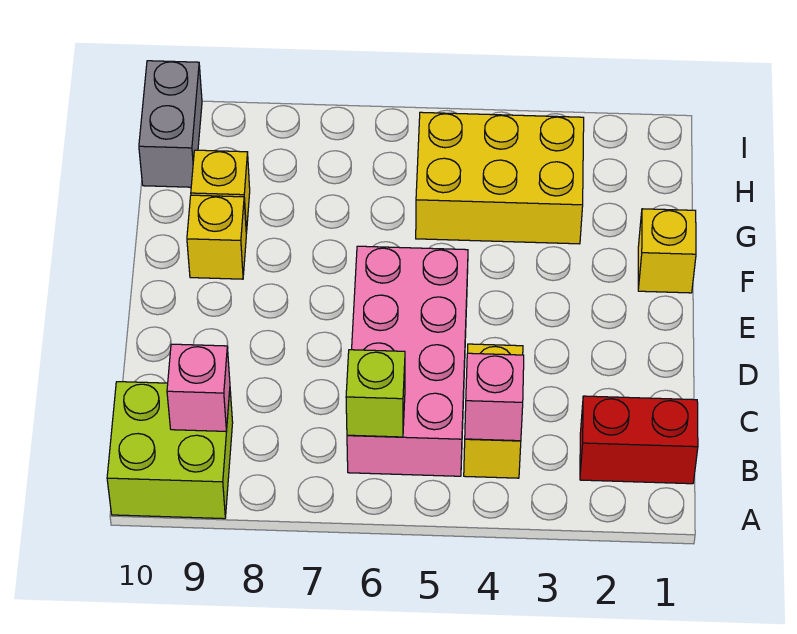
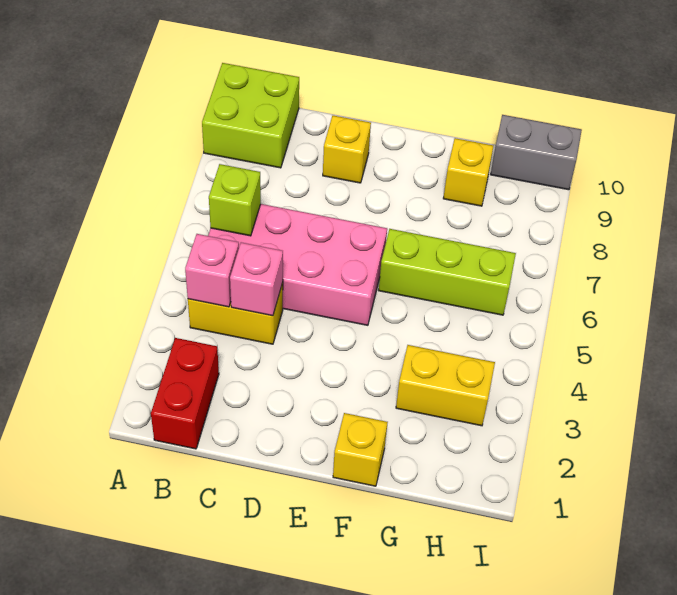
pink brick B9 level 2 -> pink brick C4 level 2
none -> lime brick F6:H6 level 1
yellow brick F9 level 1 -> yellow brick D9 level 1
yellow brick G3:H5 level 1 -> yellow brick G3:H3 level 1

